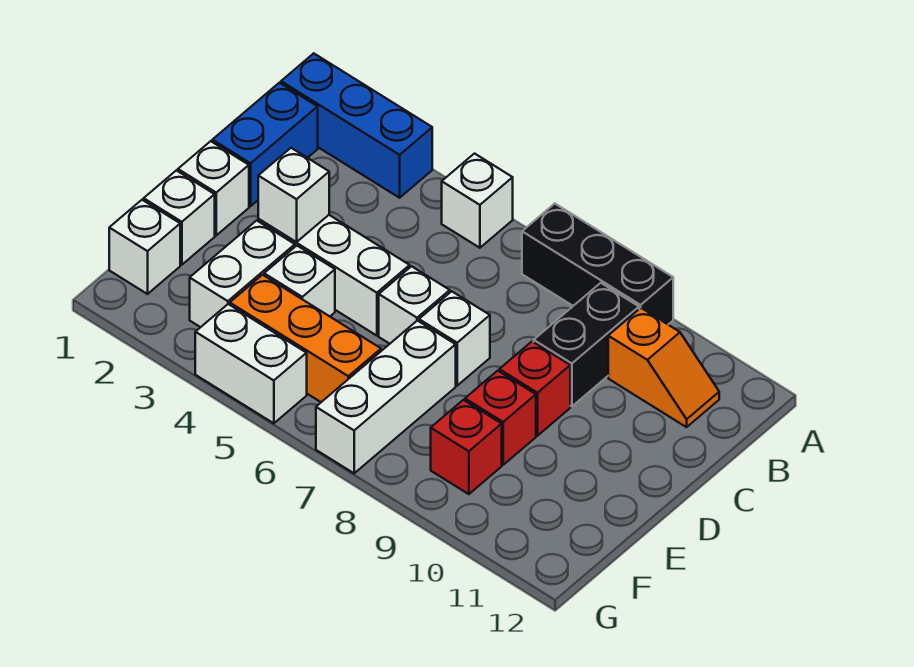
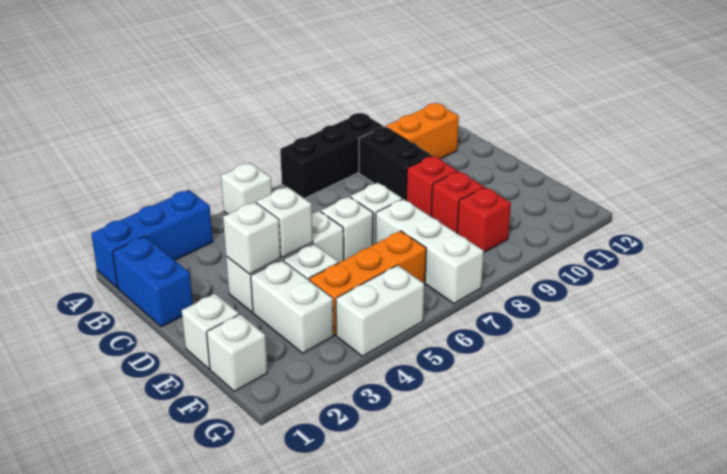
orange slope B10:B11 level 1 top 10 -> orange brick B10:B11 level 1
white brick D1 level 1 -> white brick D4 level 2

